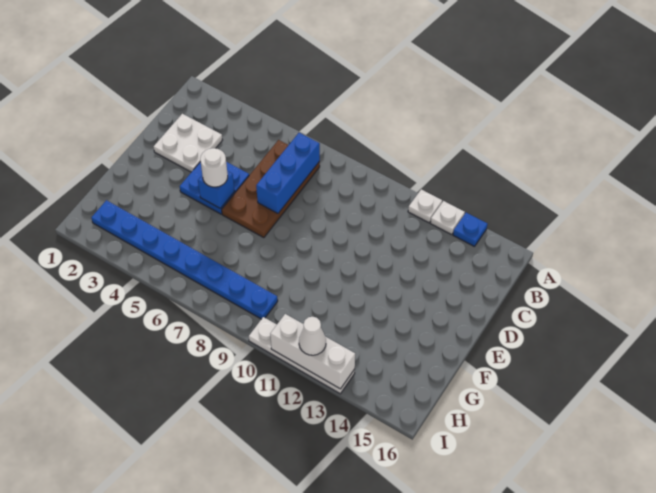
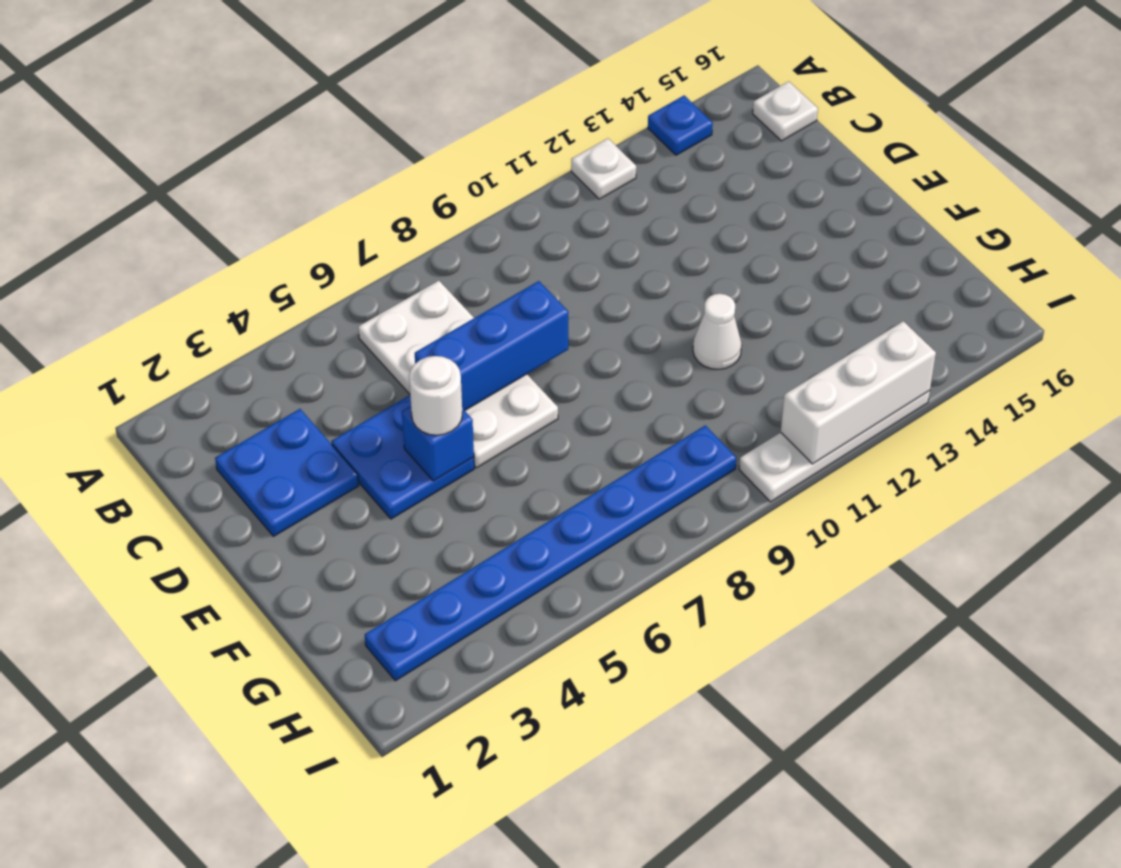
white plate A13 level 1 -> white plate B16 level 1
brown plate B6:E7 level 1 -> white plate B6:E7 level 1
blue brick B7:D7 level 2 -> blue brick D6:D8 level 2
white plate C2:D3 level 1 -> blue plate C2:D3 level 1
white cone I12 level 3 -> white cone F11 level 1

